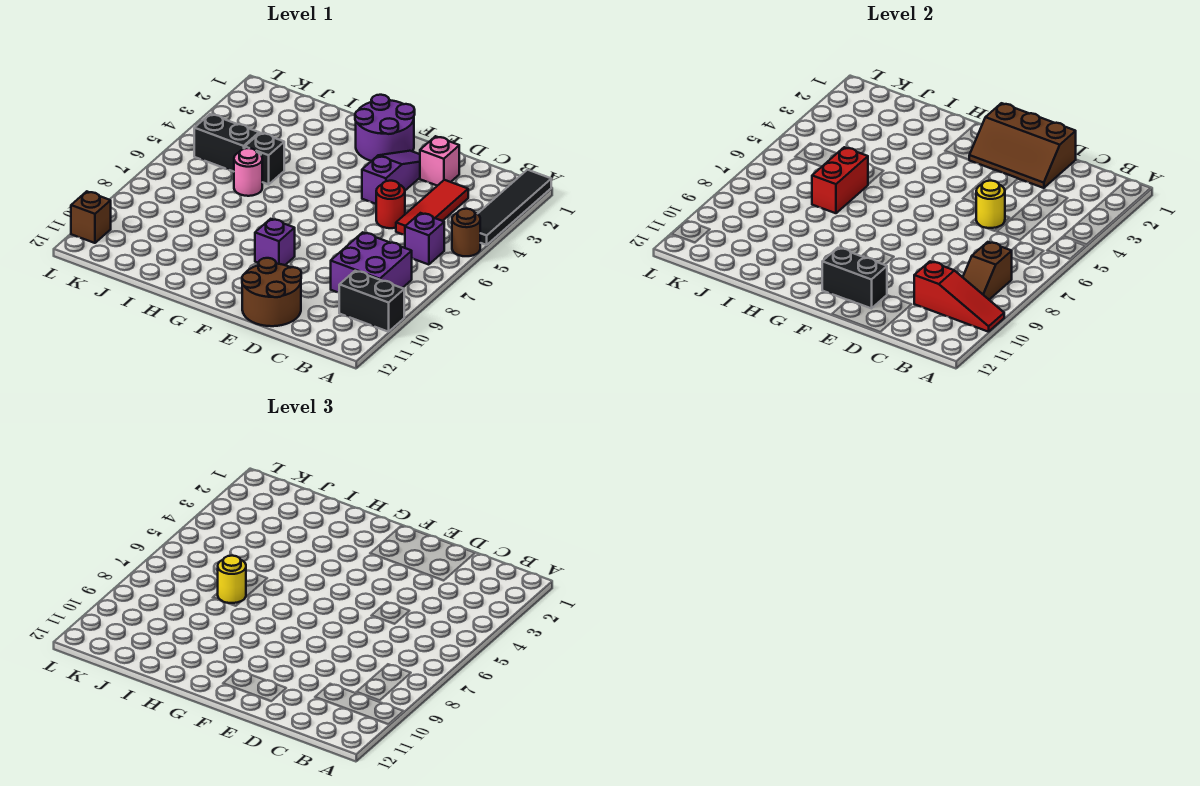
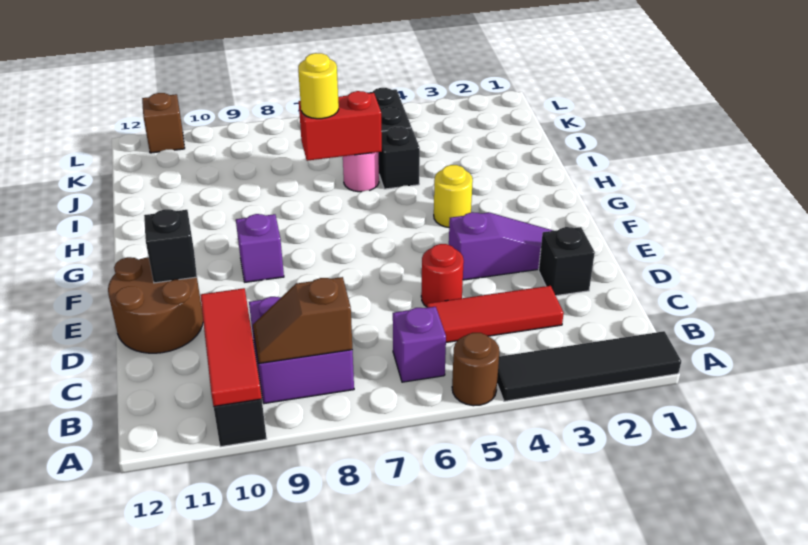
red slope A10:C10 level 2 top C -> red tile A10:C10 level 2
brown slope D1:F2 level 2 top 1 -> none
pink brick D2 level 1 -> black brick D2 level 1
yellow round brick D5 level 2 -> yellow round brick G4 level 1
black brick E11:F11 level 2 -> black brick E11 level 2
purple round brick F1:G2 level 1 -> none

